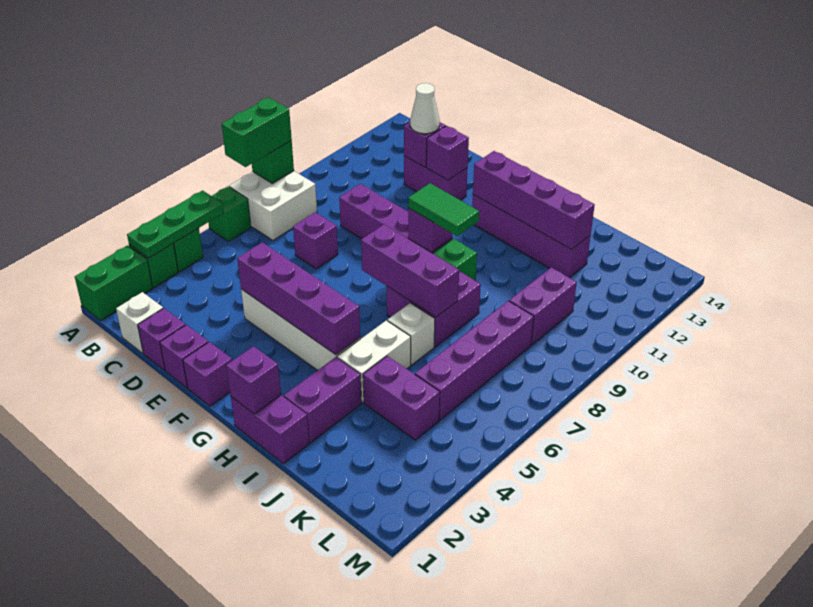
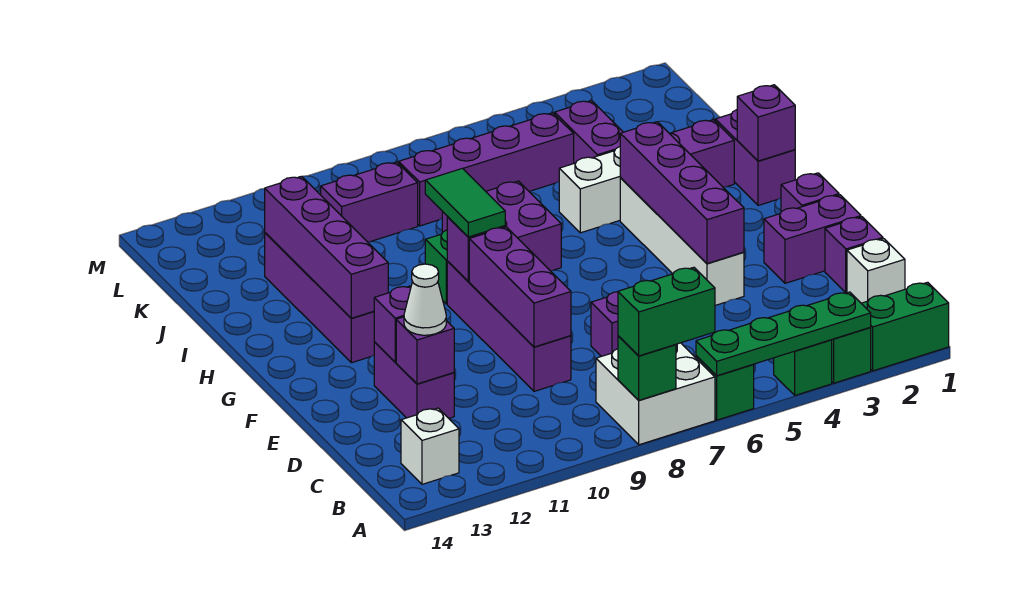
green plate A3:A5 level 2 -> green plate A3:A6 level 2
purple brick E1 level 1 -> purple brick E1:E2 level 1
purple brick G7:I7 level 2 -> purple brick D9:F9 level 2
white brick I6 level 1 -> white brick B13 level 1

